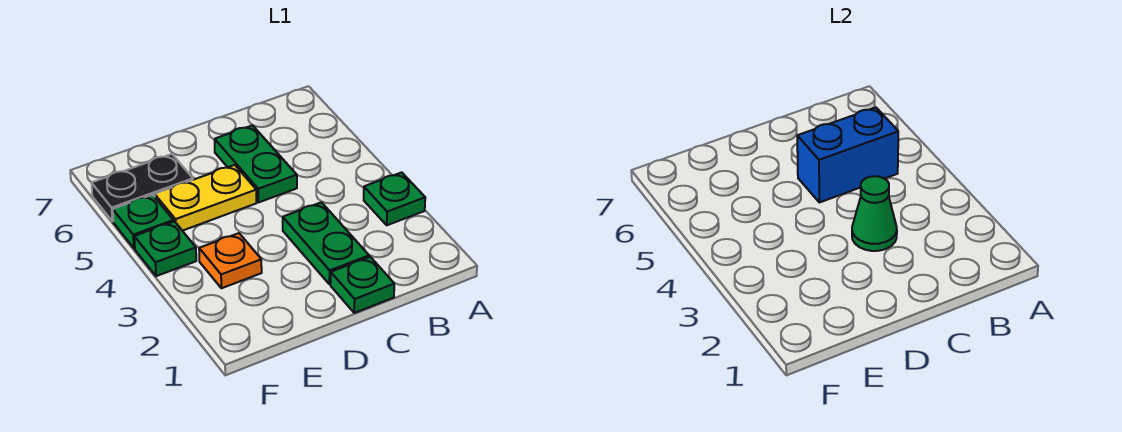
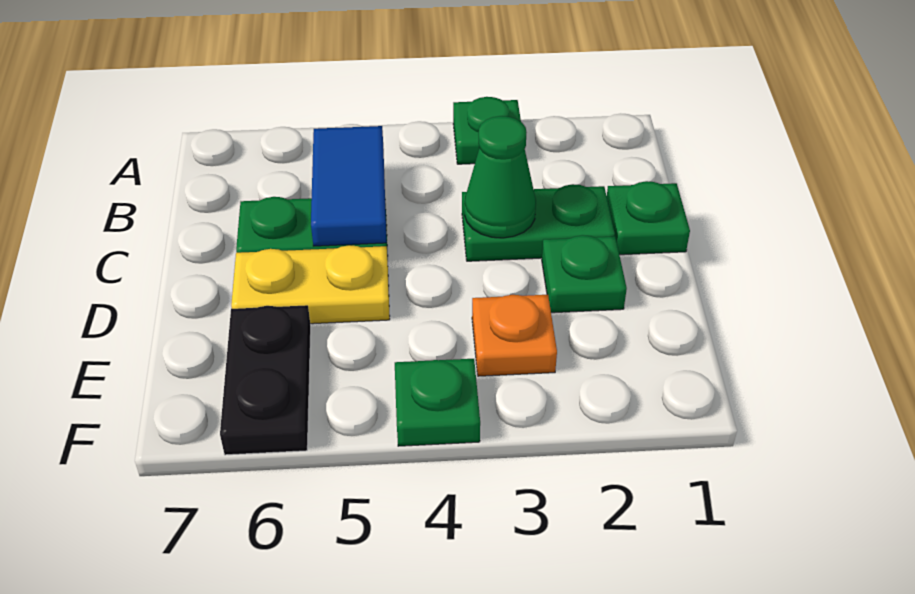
blue brick B5:C5 level 2 -> blue tile B5:C5 level 2
yellow plate D5:E5 level 1 -> yellow plate D5:D6 level 1
green plate F5 level 1 -> green plate D2 level 1

